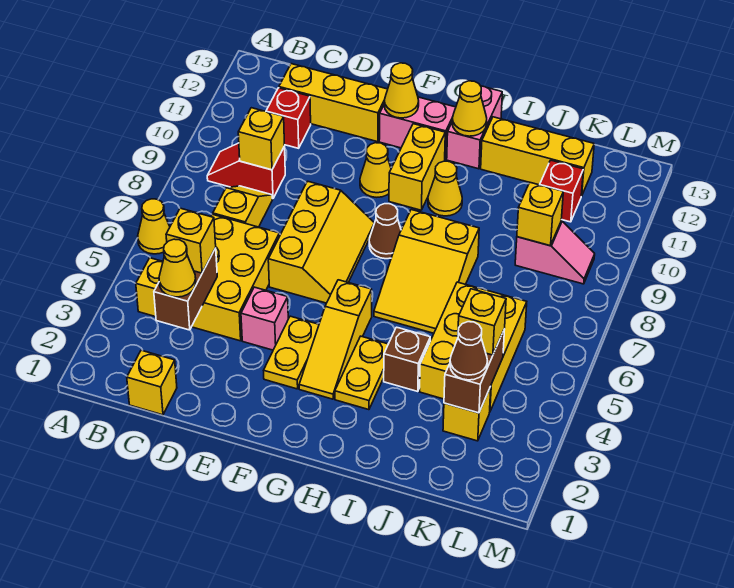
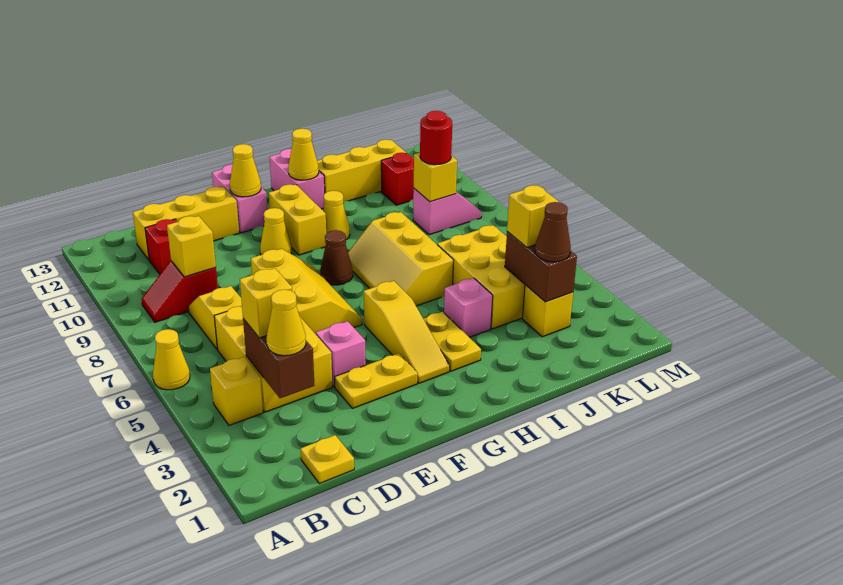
yellow brick C1 level 1 -> yellow plate C1 level 1
yellow plate F3:F4 level 1 -> yellow plate E3:F3 level 1
pink brick F12:G12 level 1 -> pink brick F12:F13 level 1
yellow slope H6:I8 level 1 top 8 -> yellow slope H6:I8 level 1 top I
brown brick I4 level 1 -> pink brick I4 level 1
none -> red round brick K9 level 3

